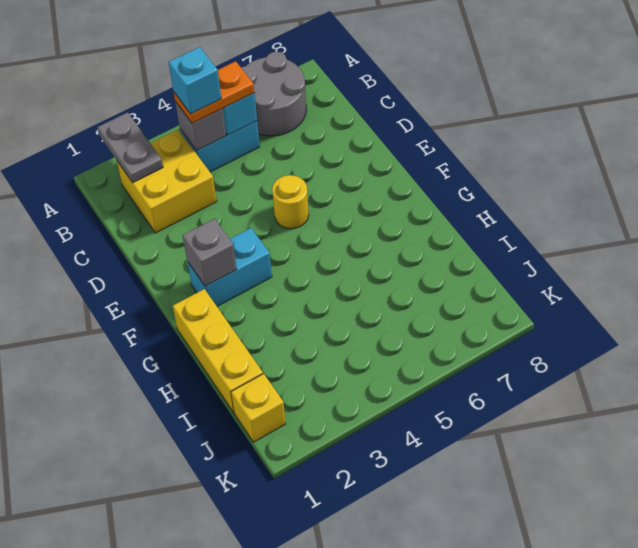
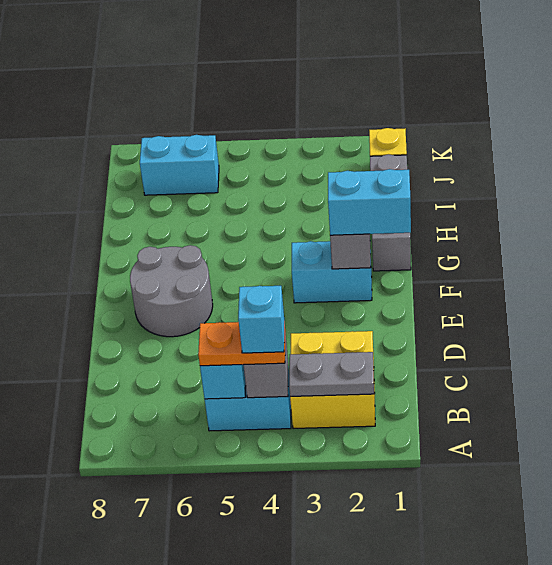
grey plate A2:B2 level 2 -> grey plate B2:B3 level 2
grey round brick A6:B7 level 1 -> grey round brick E6:F7 level 1
yellow round brick E5 level 1 -> none
none -> cyan brick F1:F2 level 3
yellow brick G1:I1 level 1 -> grey brick G1:I1 level 1
none -> cyan brick J6:J7 level 1

